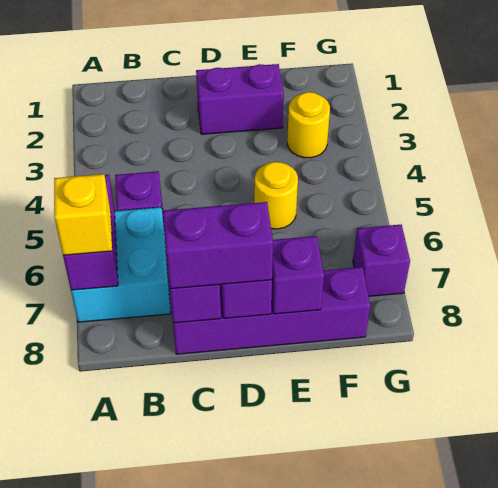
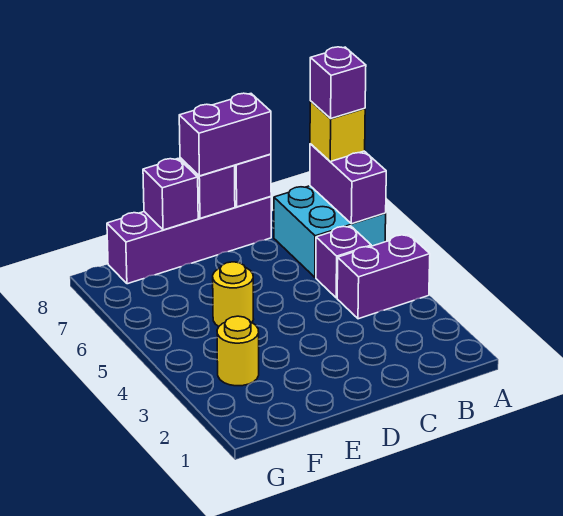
purple brick D2:E2 level 1 -> purple brick A4:B4 level 1
purple brick G7 level 1 -> purple brick A7 level 4

